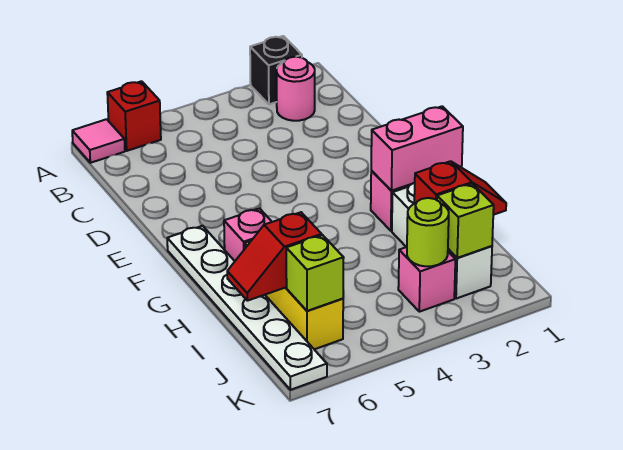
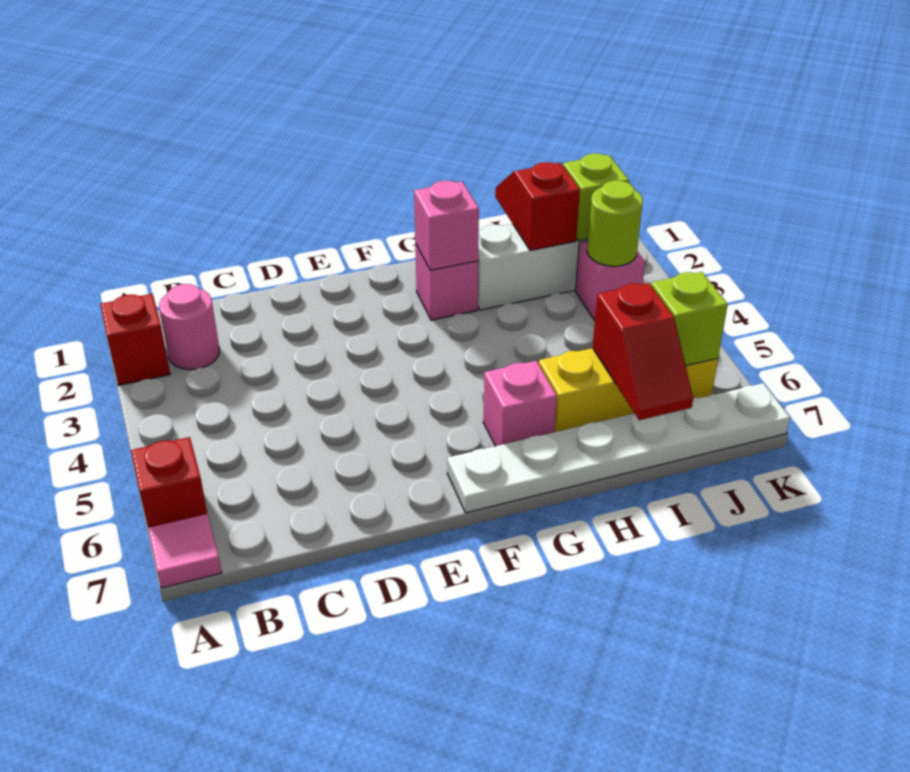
black brick A2 level 1 -> red brick A2 level 1
pink brick G1:G2 level 2 -> pink brick G2 level 2

